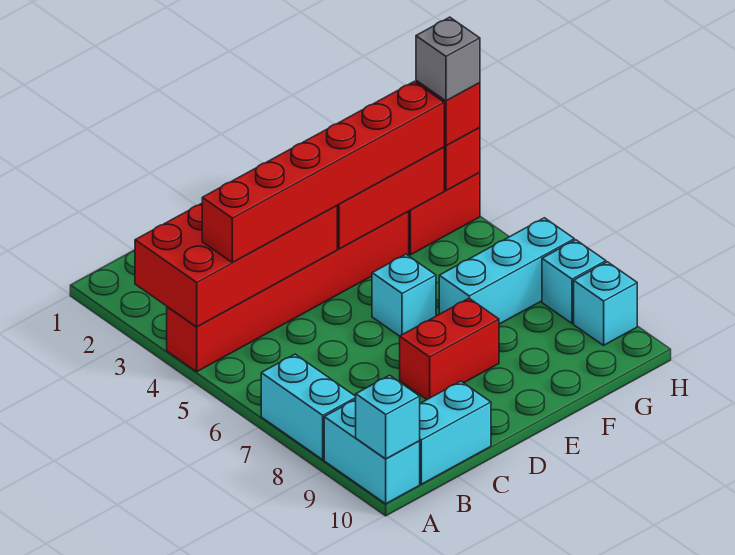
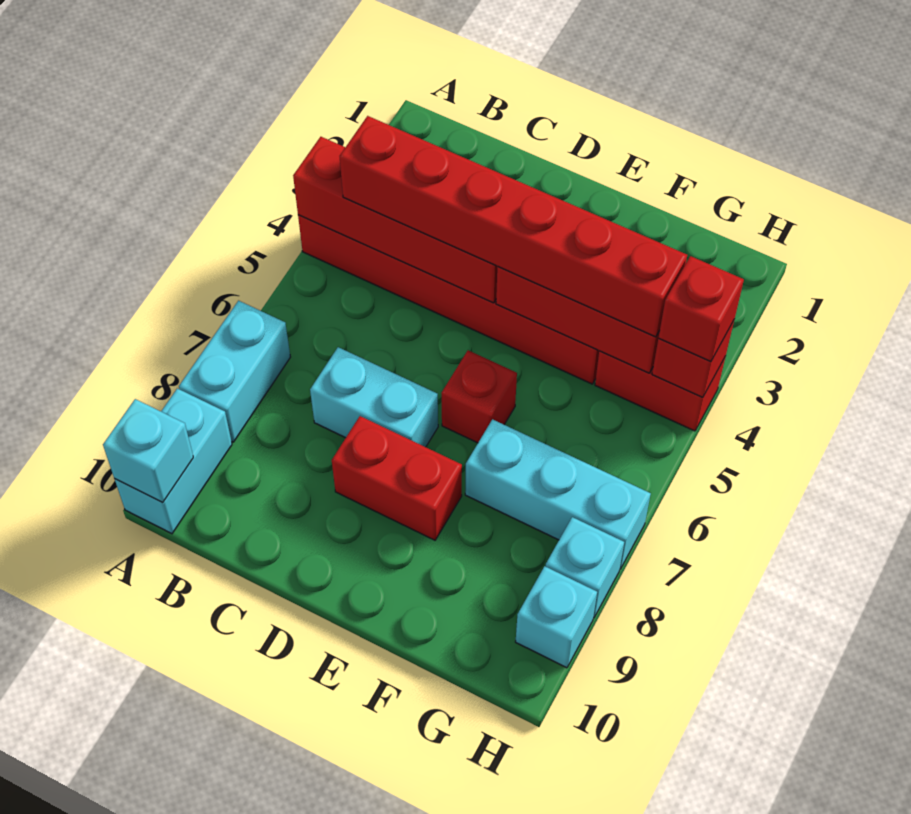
red brick A3:D4 level 2 -> red brick A4:D4 level 2
cyan brick B10:C10 level 1 -> cyan brick C7:D7 level 1
cyan brick E6 level 1 -> red brick E6 level 1
grey brick H4 level 4 -> none

